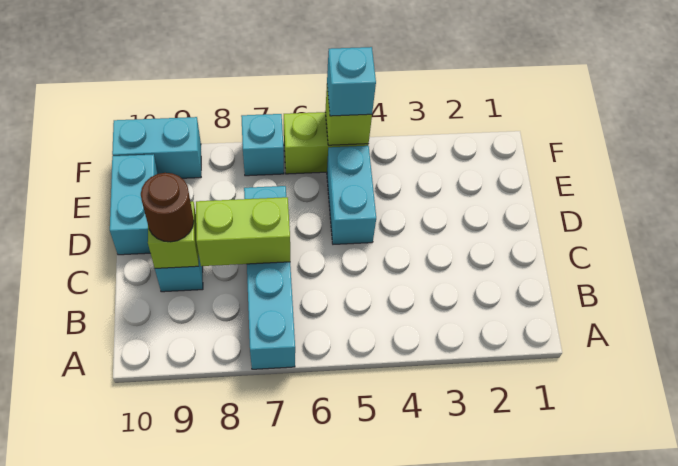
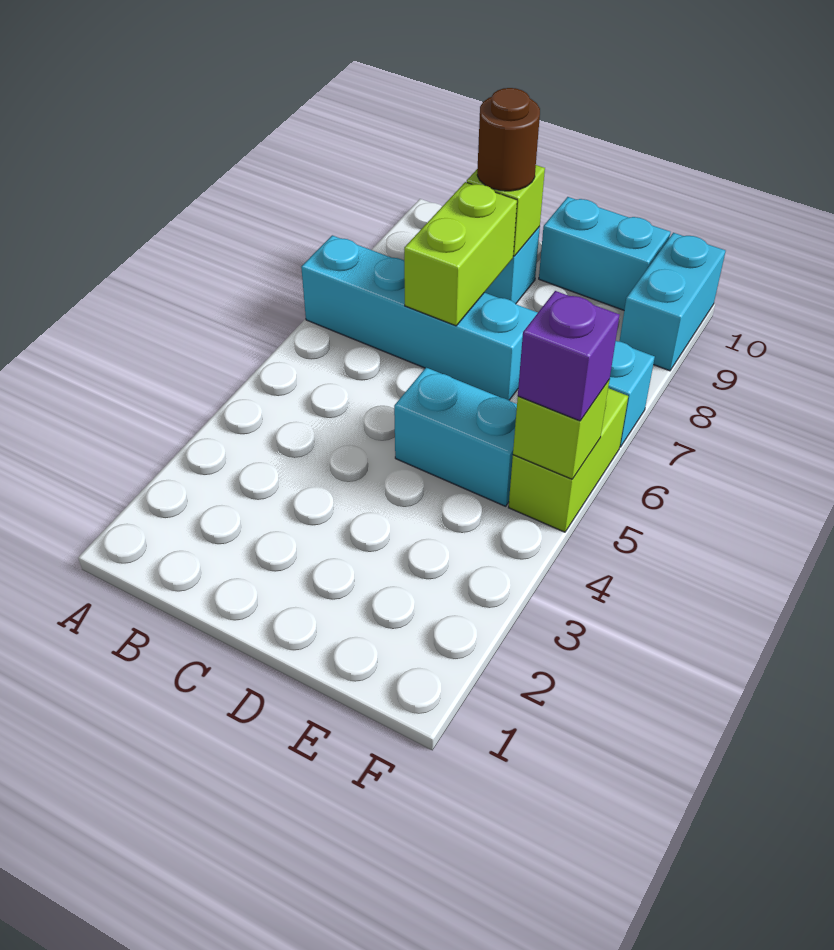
cyan brick F5 level 3 -> purple brick F5 level 3

